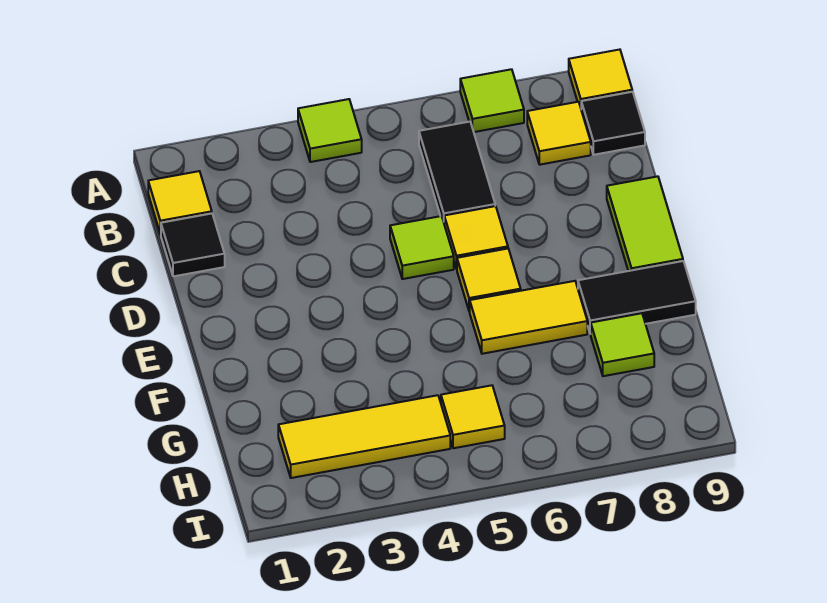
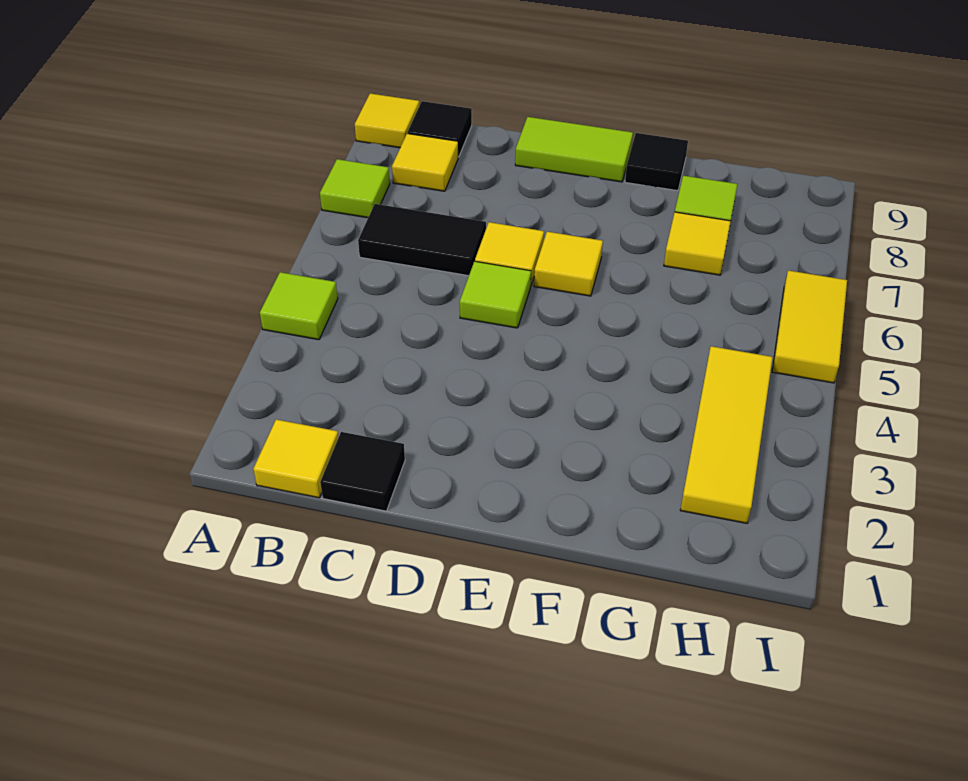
yellow tile F6:F7 level 1 -> yellow tile I5:I6 level 1
black tile F8:F9 level 1 -> black tile F9 level 1
yellow tile H5 level 1 -> yellow tile G7 level 1

